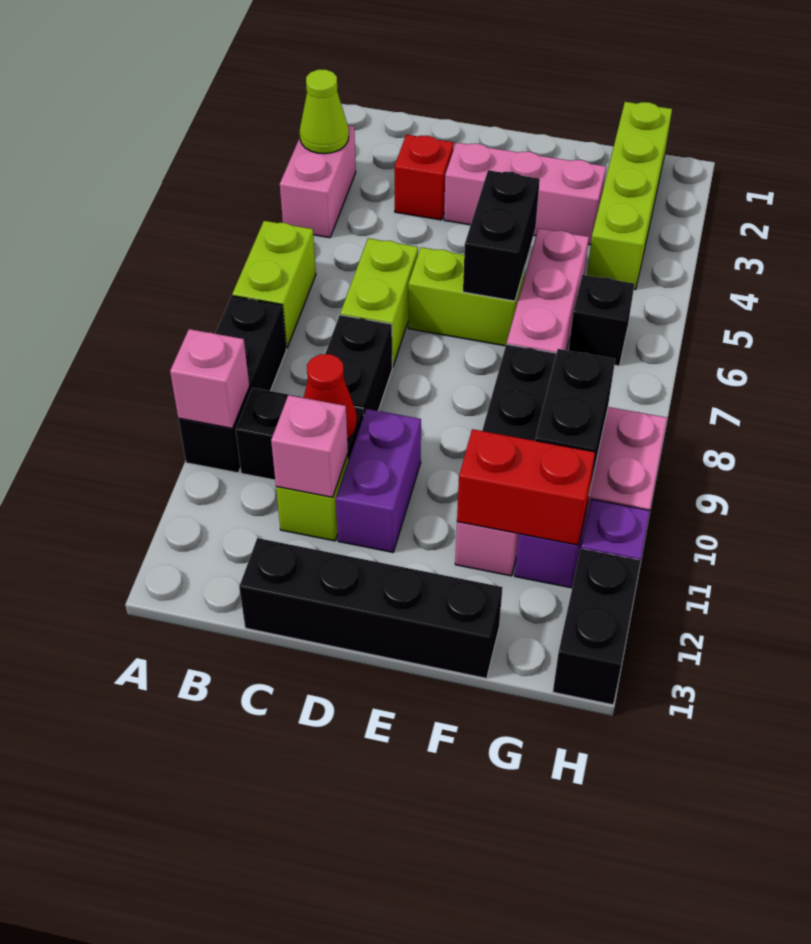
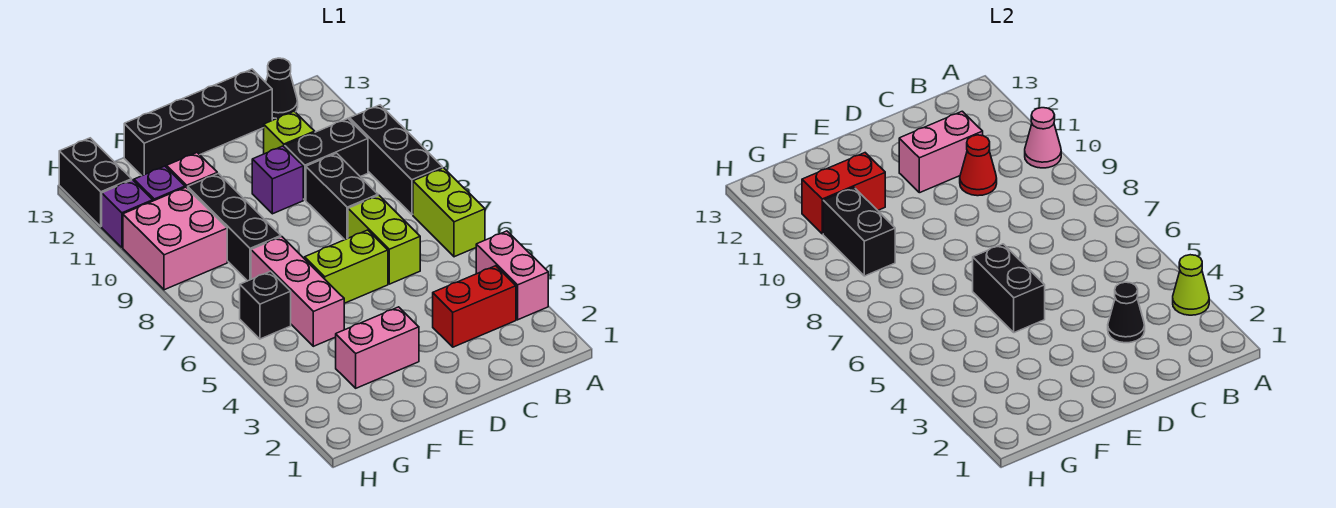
pink brick A10 level 2 -> pink cone A10 level 2
none -> black cone B13 level 1
red brick C3 level 1 -> red brick B3:C3 level 1
none -> black cone C3 level 2
pink brick C11 level 2 -> pink brick C11:D11 level 2
pink brick D3:F3 level 1 -> pink brick E3:F3 level 1
purple brick D10:D11 level 1 -> purple brick D10 level 1
lime brick G1:G4 level 1 -> none

